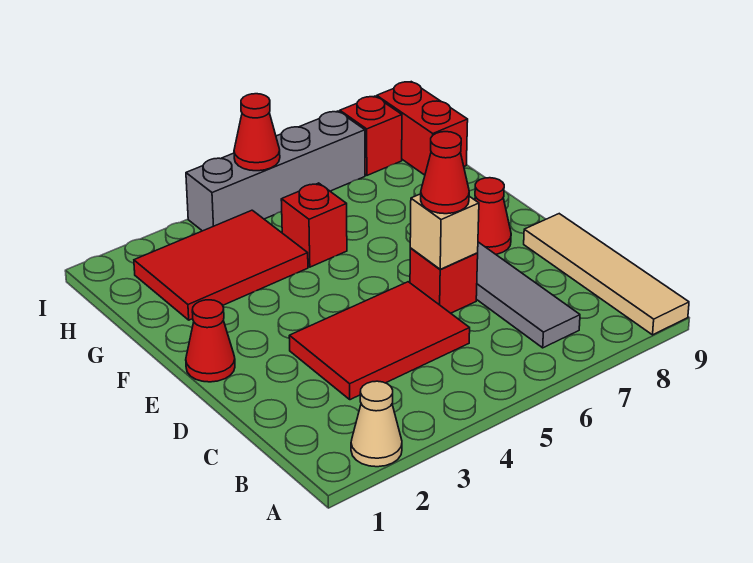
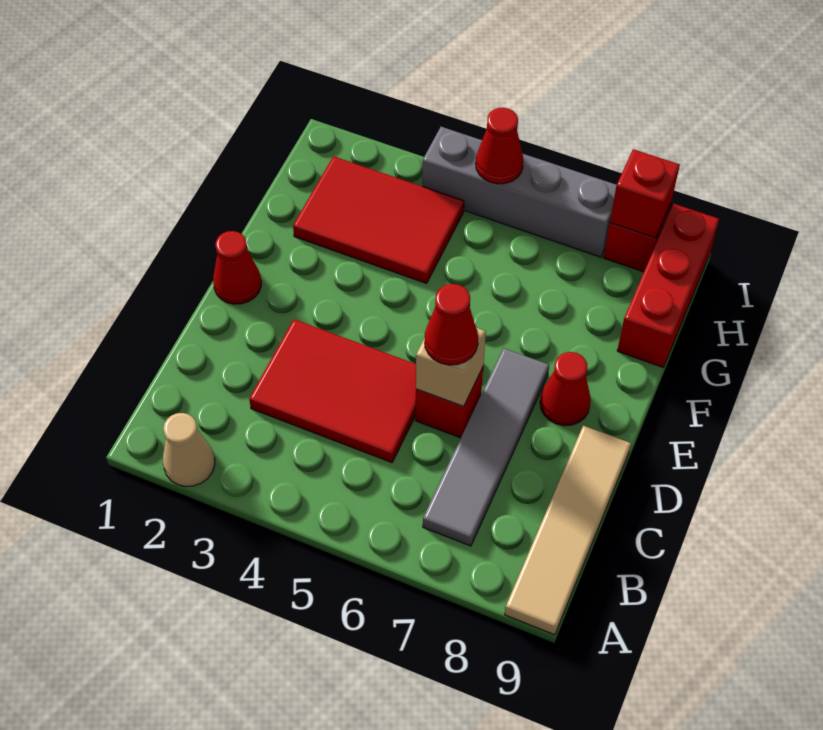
red brick G5 level 1 -> red brick I8 level 2
red brick H9:I9 level 1 -> red brick G9:I9 level 1

